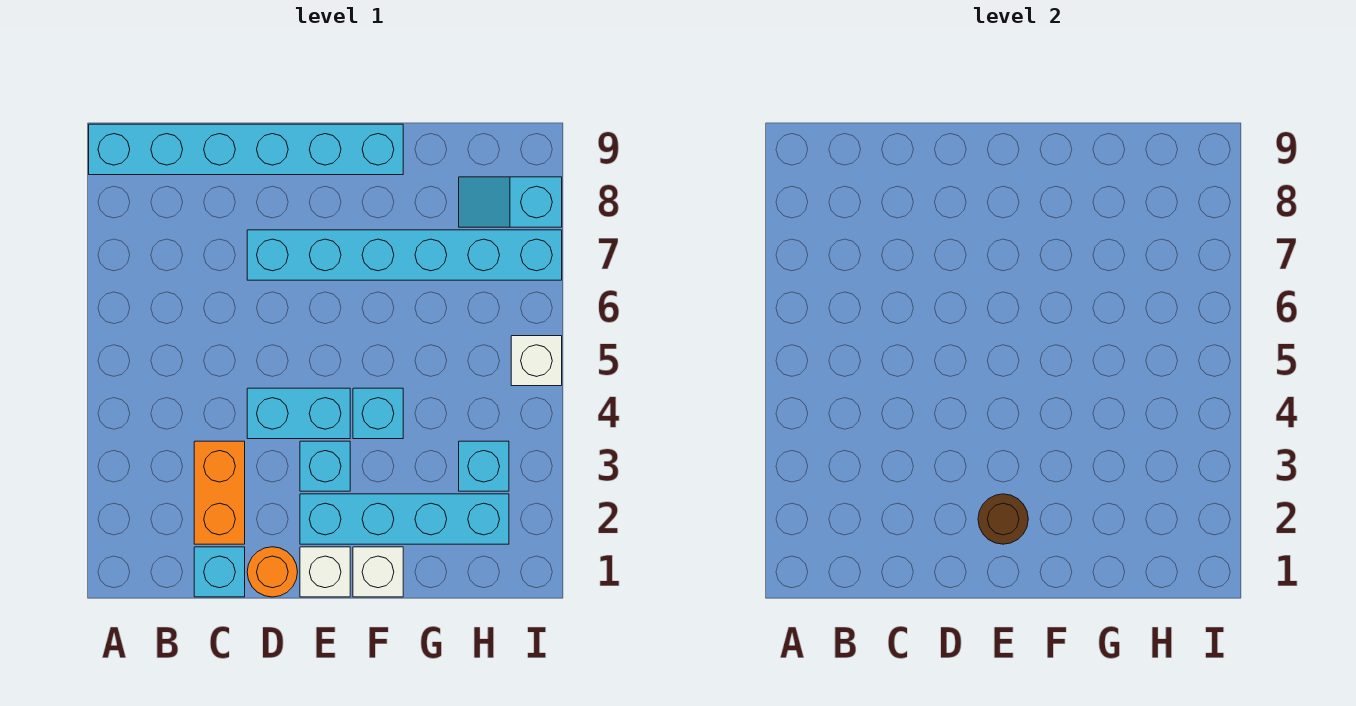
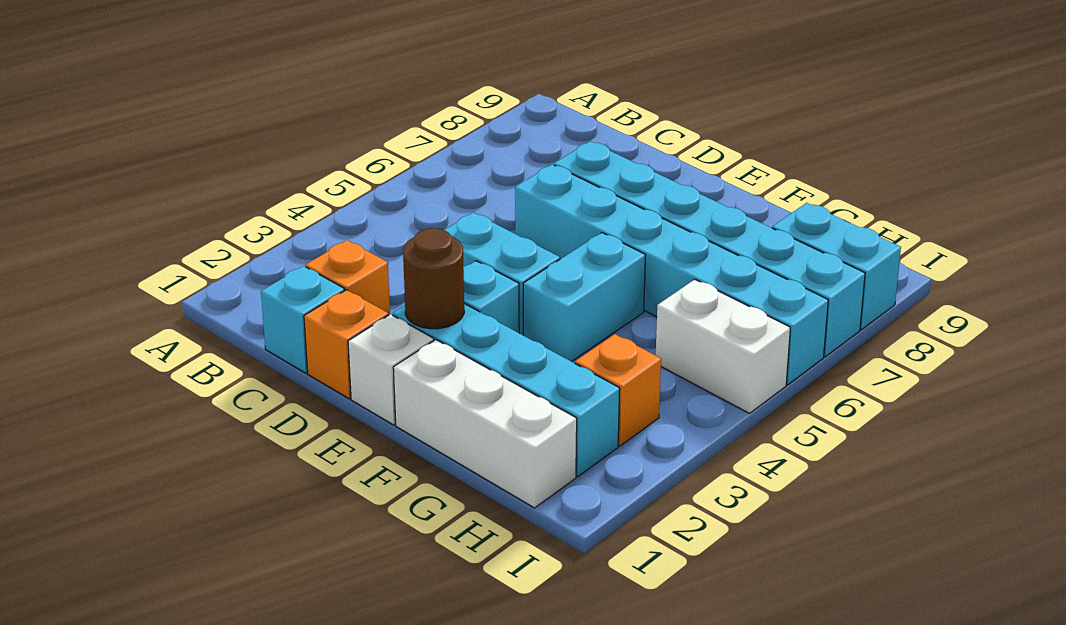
cyan brick A9:F9 level 1 -> cyan brick D6:I6 level 1
orange brick C2:C3 level 1 -> orange brick C2 level 1
orange round brick D1 level 1 -> orange brick D1 level 1
white brick F1 level 1 -> white brick F1:H1 level 1
cyan brick F4 level 1 -> cyan brick F4:F5 level 1
cyan brick H3 level 1 -> orange brick H3 level 1
cyan slope H8:I8 level 1 top I -> cyan brick H8:I8 level 1
white brick I5 level 1 -> white brick H5:I5 level 1

